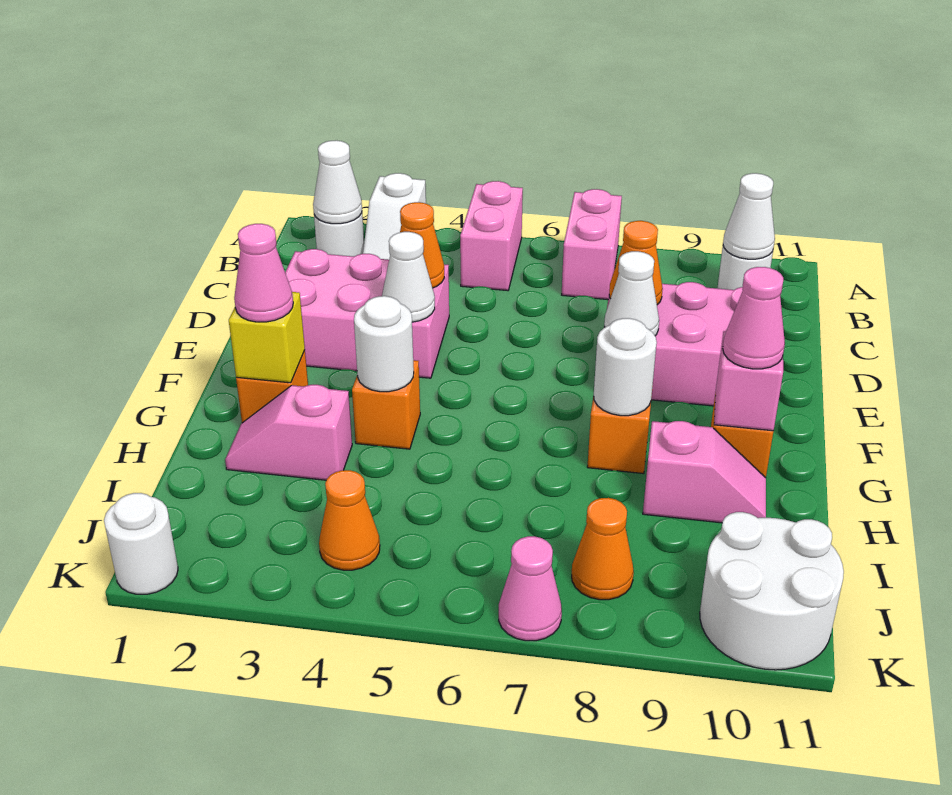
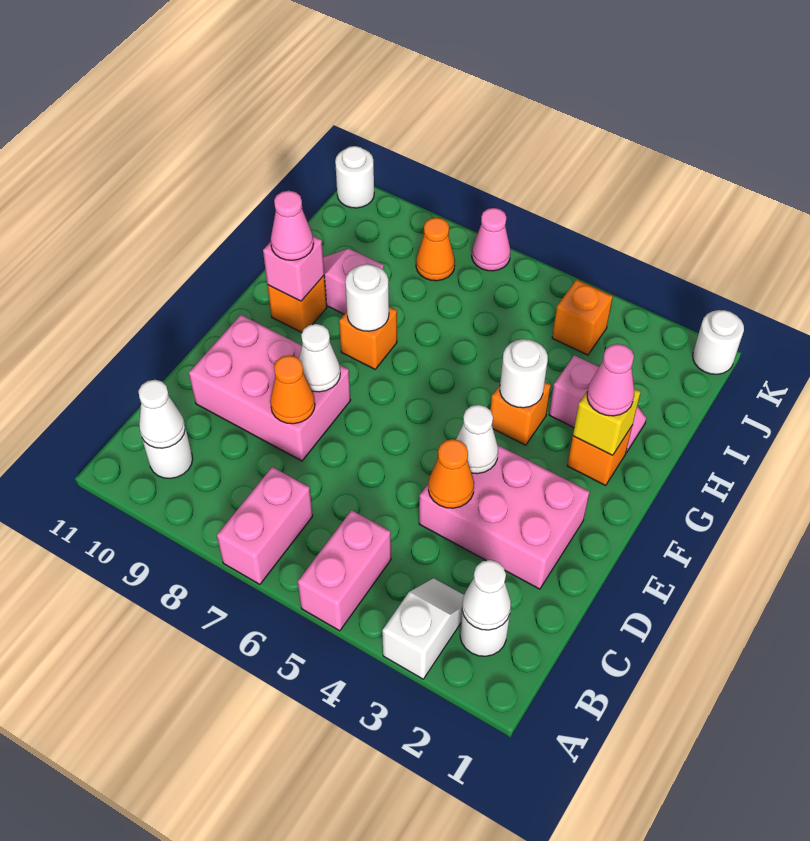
orange cone J4 level 1 -> orange brick J4 level 1
white round brick J10:K11 level 1 -> white round brick K11 level 1

